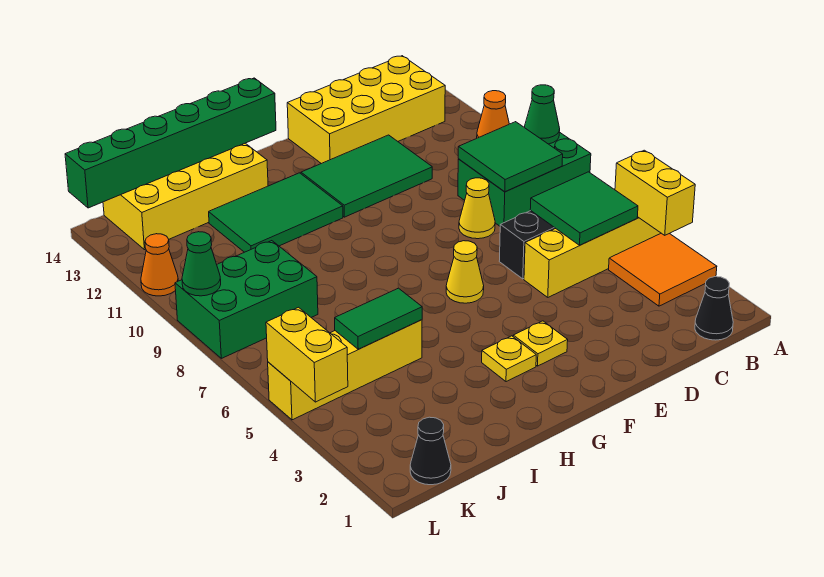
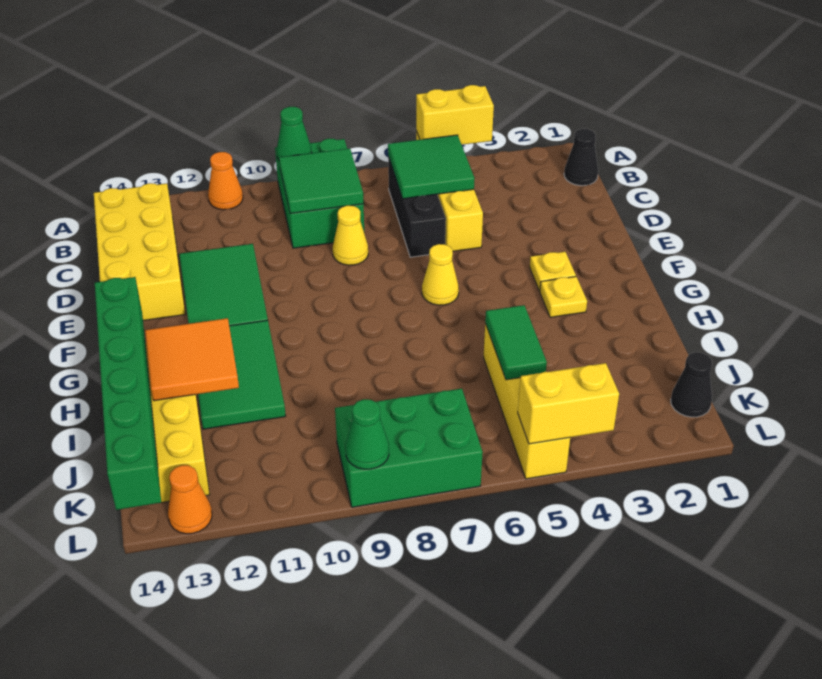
orange tile A3:B4 level 1 -> orange tile H12:I13 level 2
green brick J8:L9 level 1 -> green brick K7:L9 level 1
orange cone L11 level 1 -> orange cone L13 level 1

